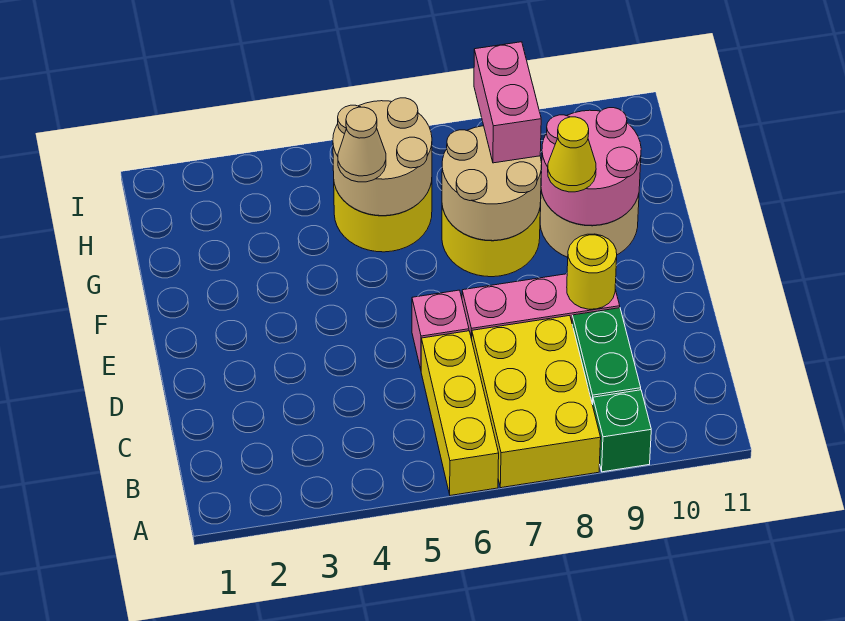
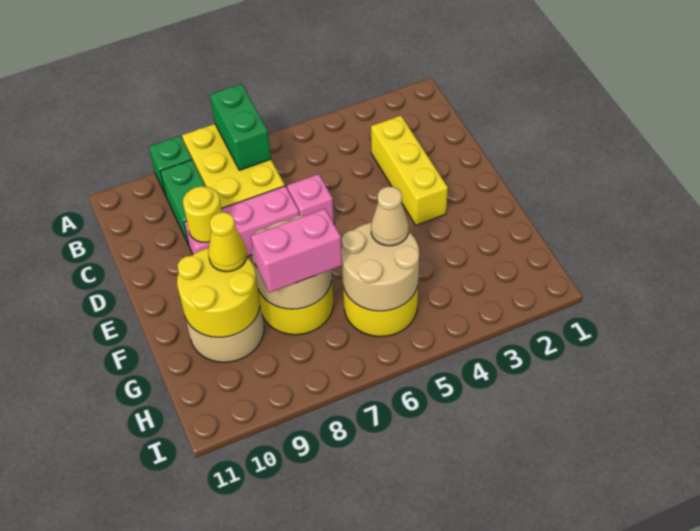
yellow brick A6:C6 level 1 -> yellow brick C3:E3 level 1
none -> green brick A7:B7 level 2
pink round brick F9:G10 level 2 -> yellow round brick F9:G10 level 2
pink brick G8:H8 level 3 -> pink brick G7:G8 level 3

